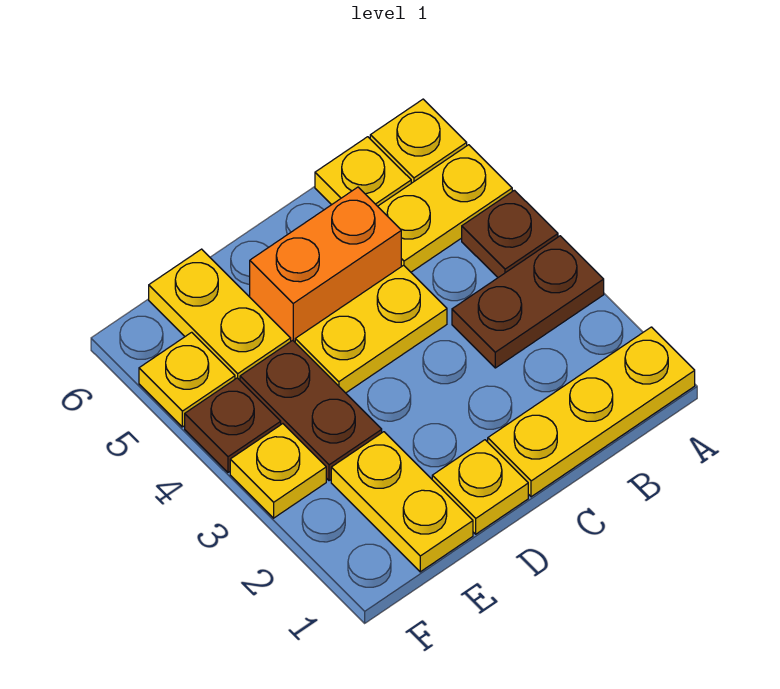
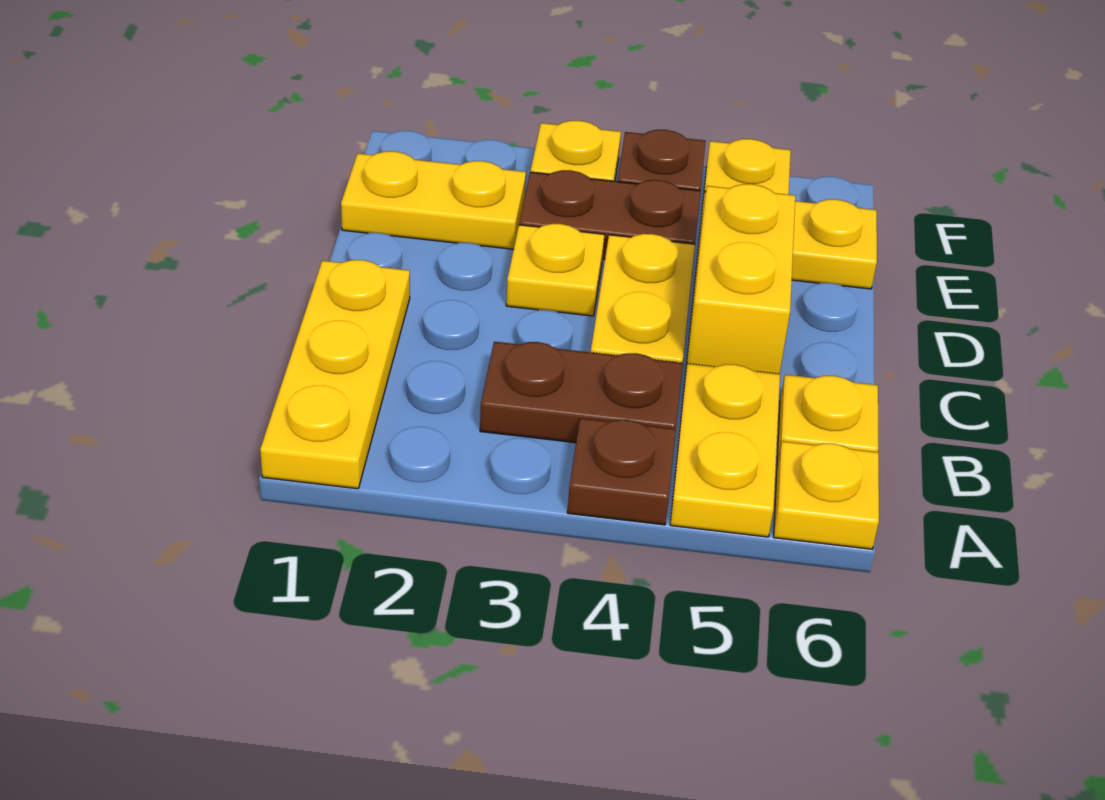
brown plate A3:B3 level 1 -> brown plate B3:B4 level 1
orange brick C5:D5 level 1 -> yellow brick C5:D5 level 1
yellow plate D1 level 1 -> yellow plate D3 level 1

